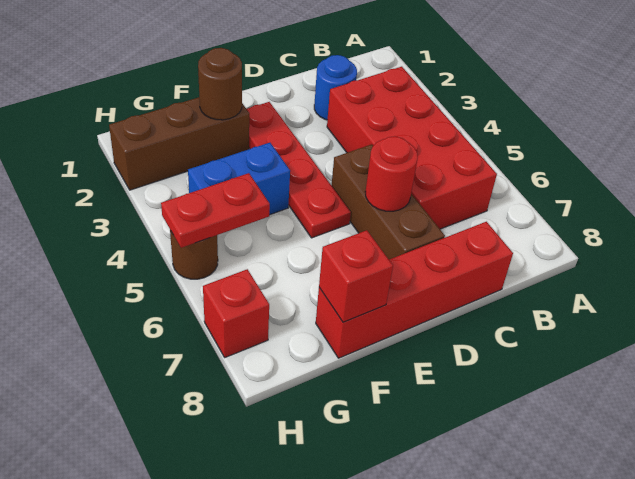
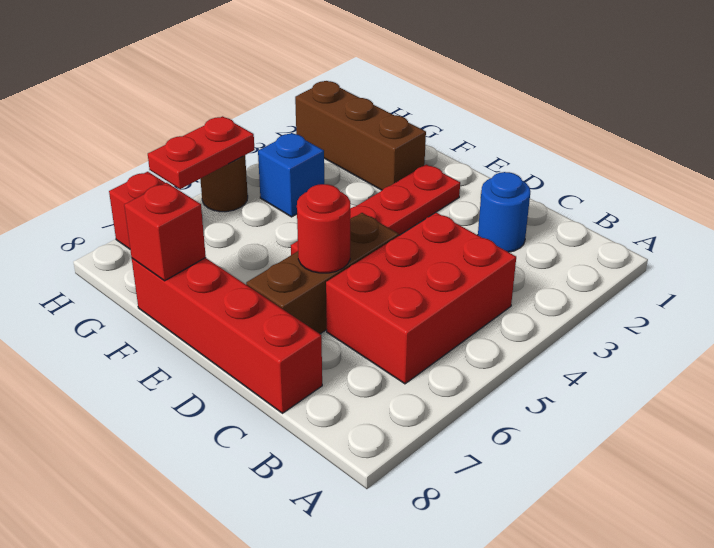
red brick B3:C6 level 1 -> red brick B4:C6 level 1
brown round brick F2 level 2 -> none
blue brick F4:G4 level 1 -> blue brick G4 level 1
red plate G5:H5 level 2 -> red plate H5:H6 level 2

